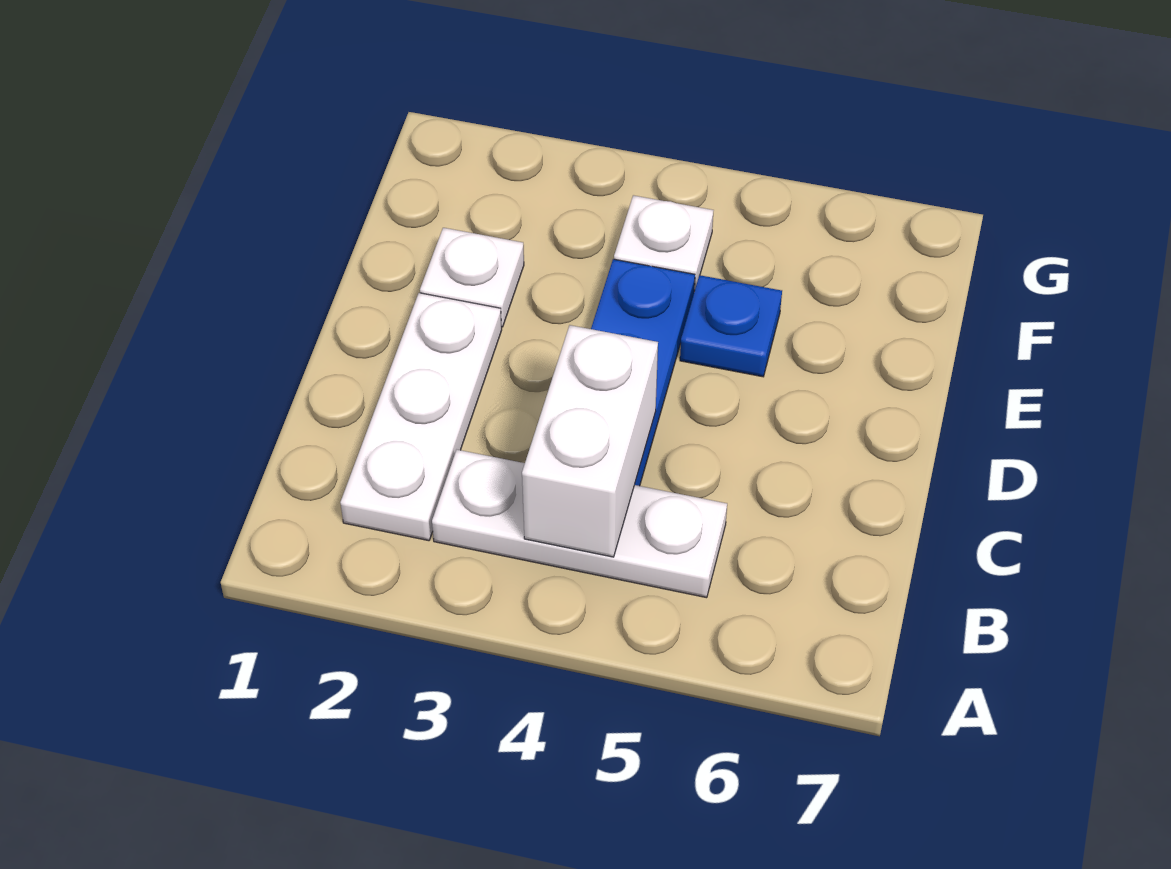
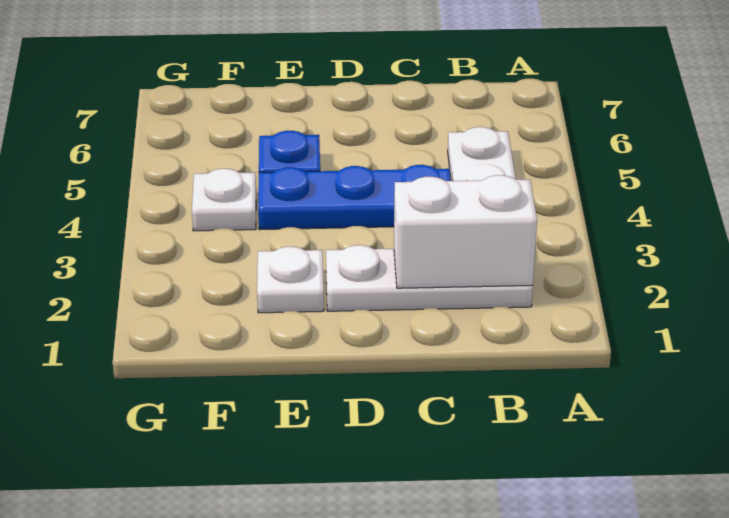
white brick B4:C4 level 2 -> white brick B2:C2 level 2

